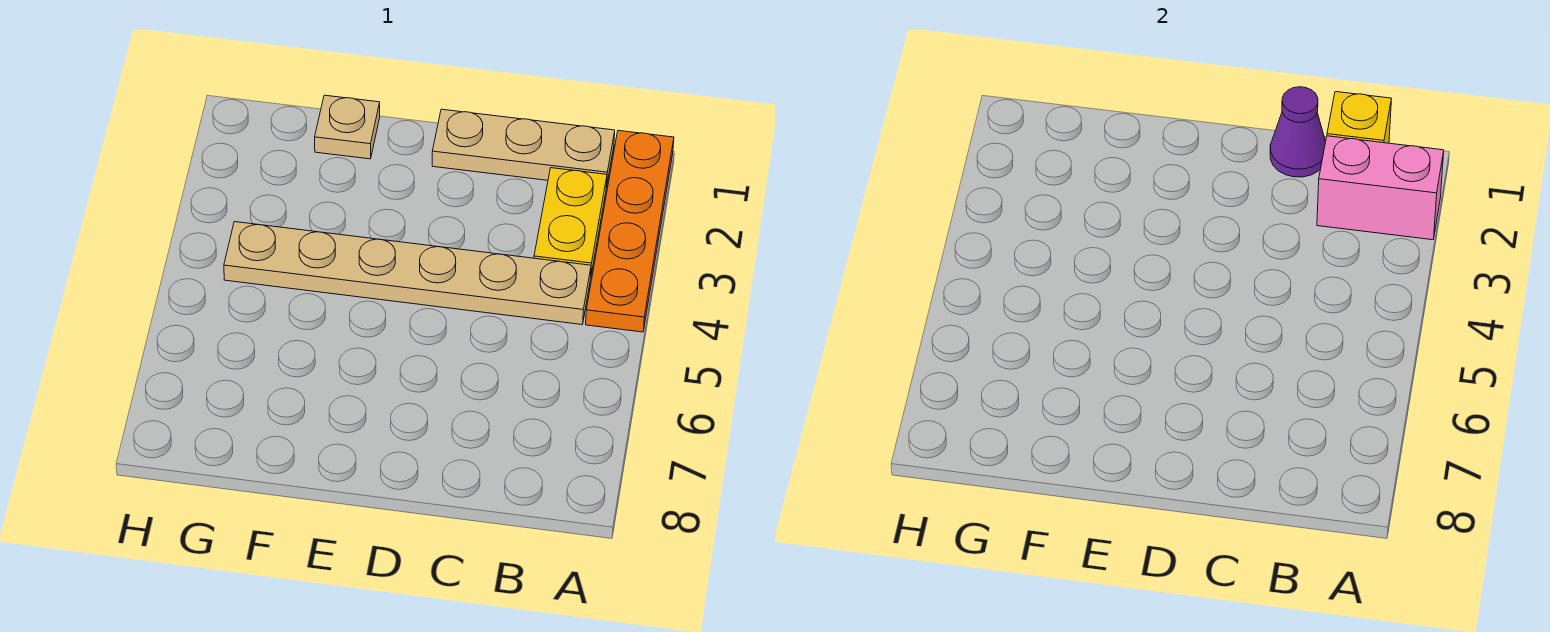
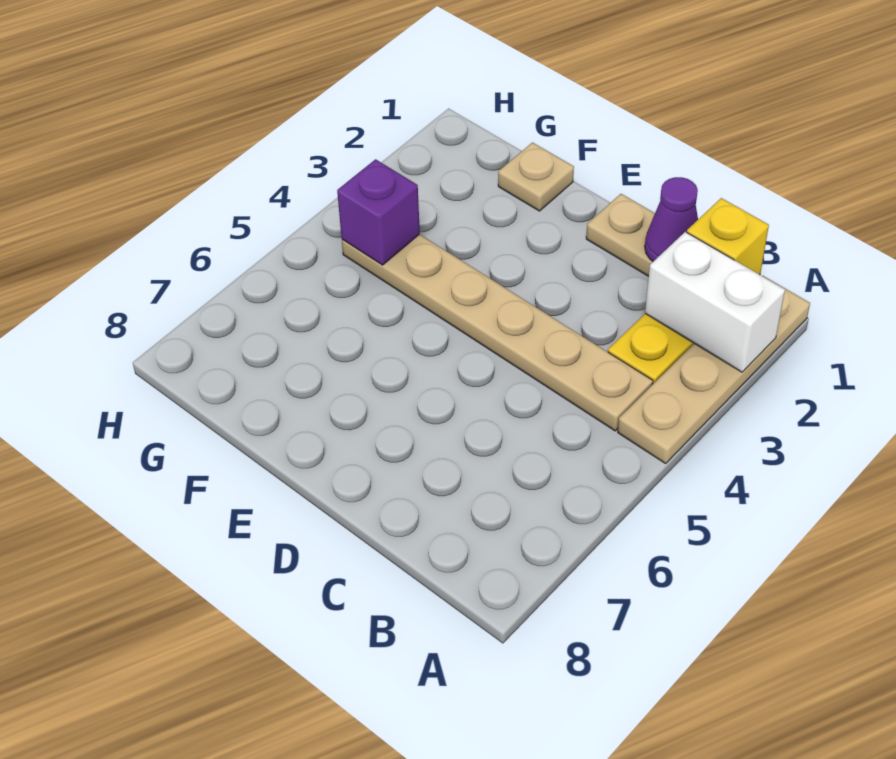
orange plate A1:A4 level 1 -> tan plate A1:A4 level 1
pink brick A2:B2 level 2 -> white brick A2:B2 level 2
none -> purple brick G4 level 2

